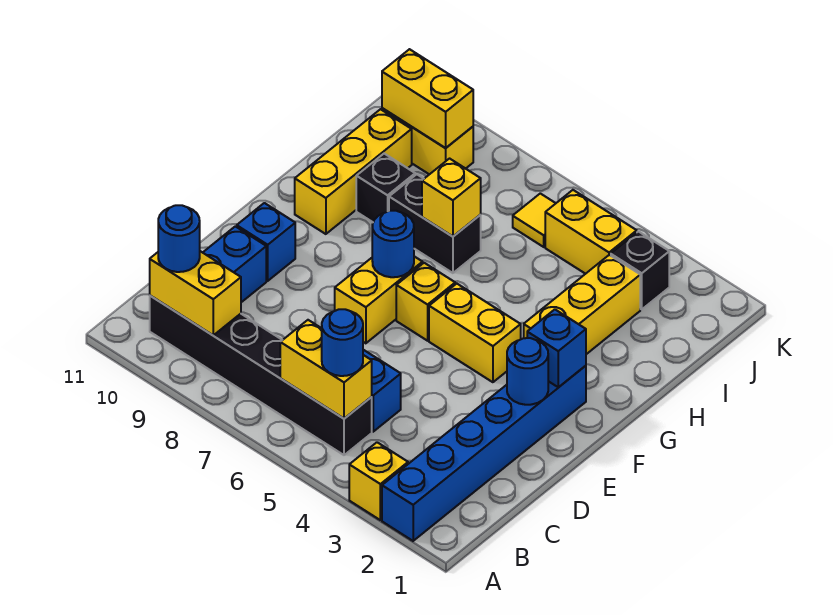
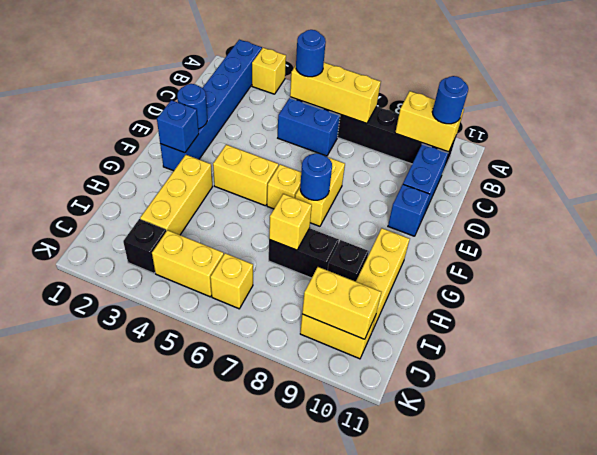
yellow brick B5:B6 level 2 -> yellow brick B5:B7 level 2
yellow tile J6 level 1 -> yellow brick J6 level 1

